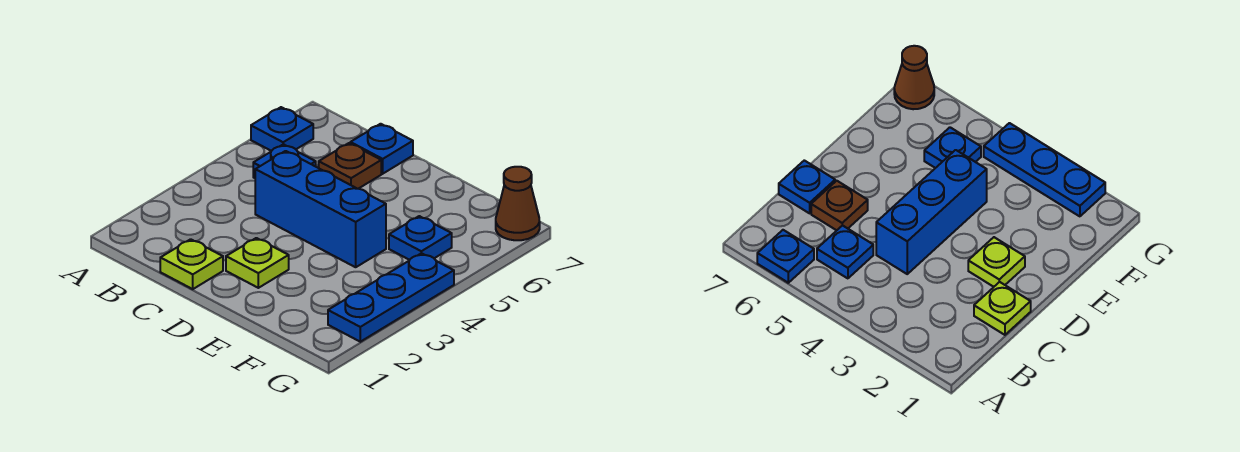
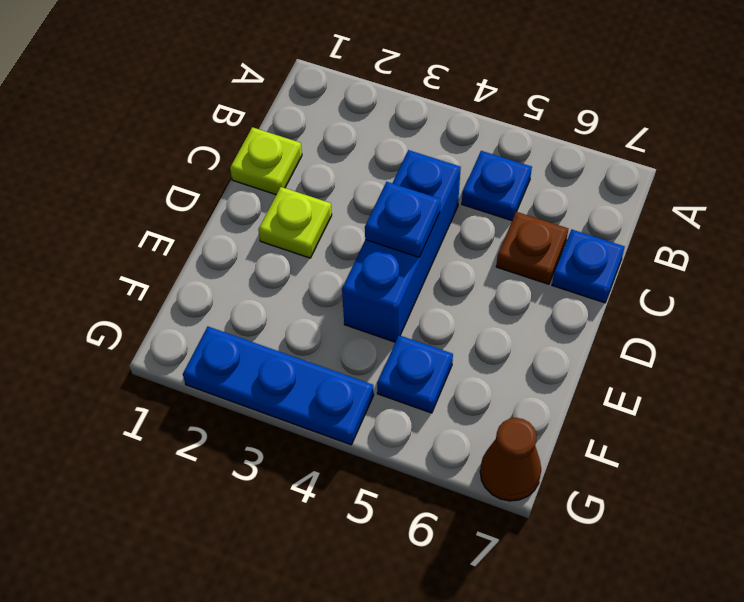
blue plate A6 level 1 -> blue plate D4 level 2

